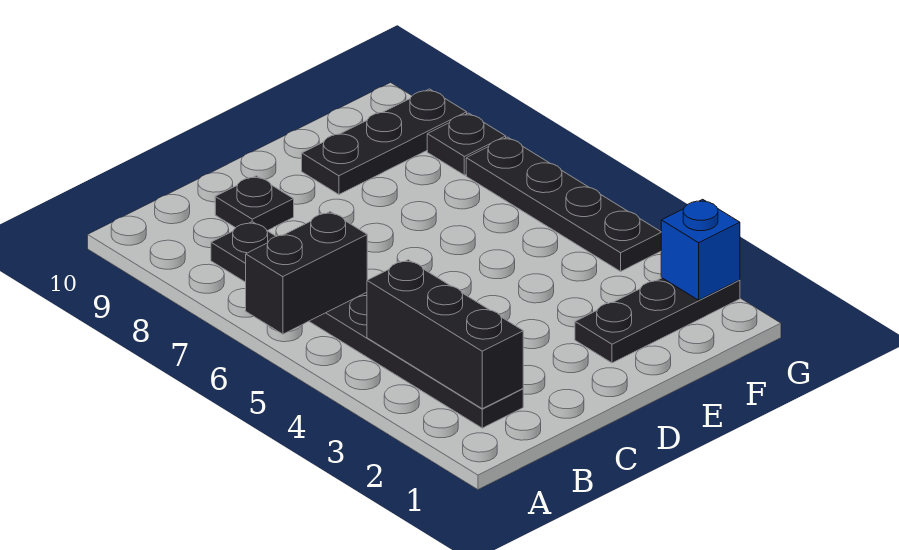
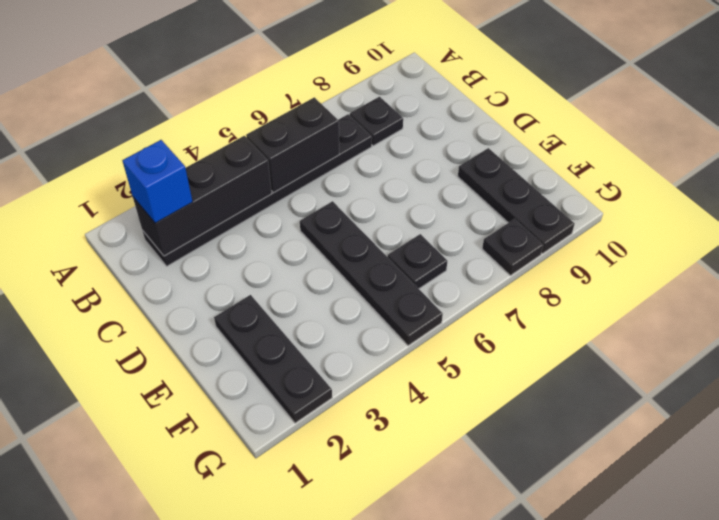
black brick A6:B6 level 2 -> black brick B5:B6 level 2
black plate C9 level 1 -> black plate F6 level 1
blue brick G2 level 2 -> blue brick B2 level 3
black plate G4:G7 level 1 -> black plate D5:G5 level 1

